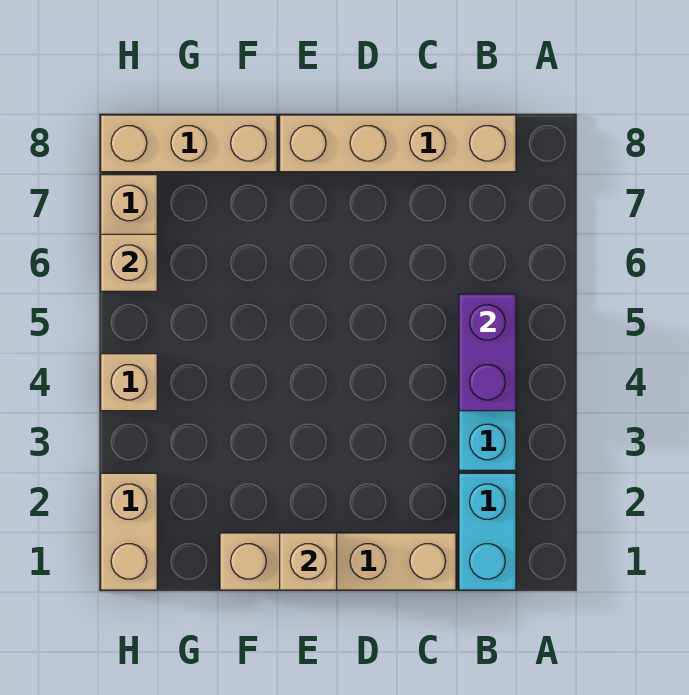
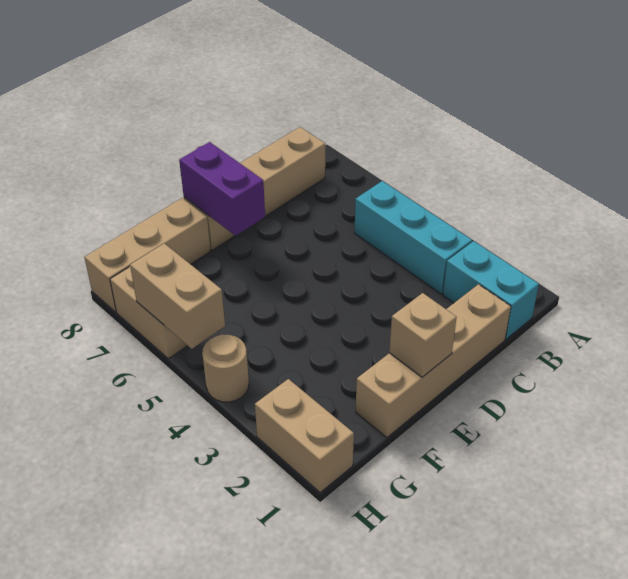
purple brick B4:B5 level 2 -> purple brick E7:E8 level 2
tan brick H4 level 1 -> tan round brick H4 level 1
tan brick H6 level 2 -> tan brick H5:H6 level 2

